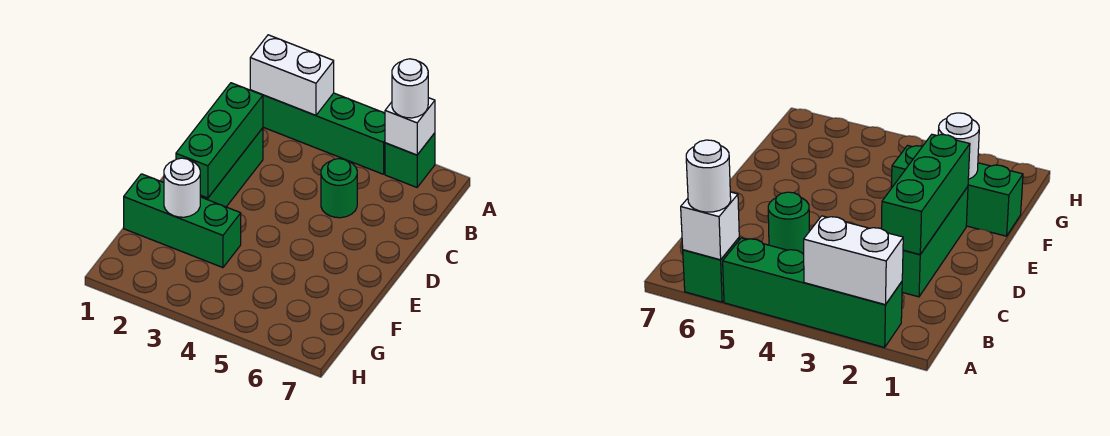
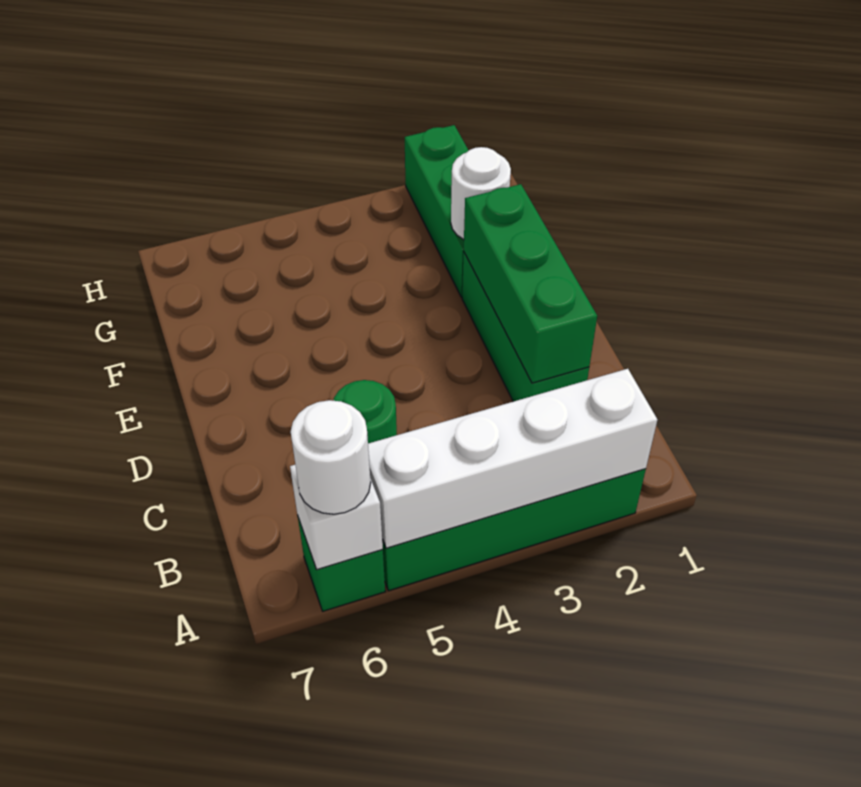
white brick A2:A3 level 2 -> white brick A2:A5 level 2
green brick F1:F3 level 1 -> green brick F2:H2 level 1

